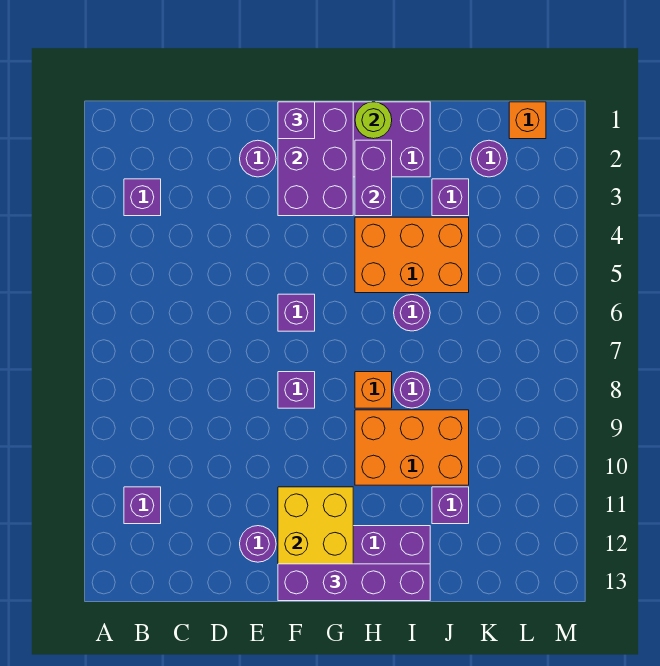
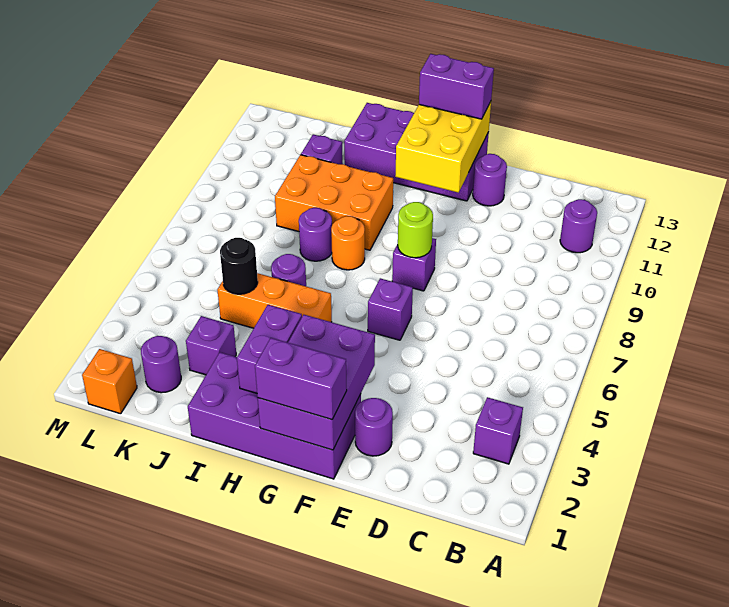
purple brick B11 level 1 -> purple round brick B11 level 1
purple brick F1 level 3 -> purple brick F1:G1 level 3
purple brick F13:I13 level 3 -> purple brick F13:G13 level 3
lime round brick H1 level 2 -> lime round brick F8 level 2
orange brick H4:J5 level 1 -> orange brick H5:J5 level 1
orange brick H8 level 1 -> orange round brick H8 level 1
none -> black round brick J5 level 2

